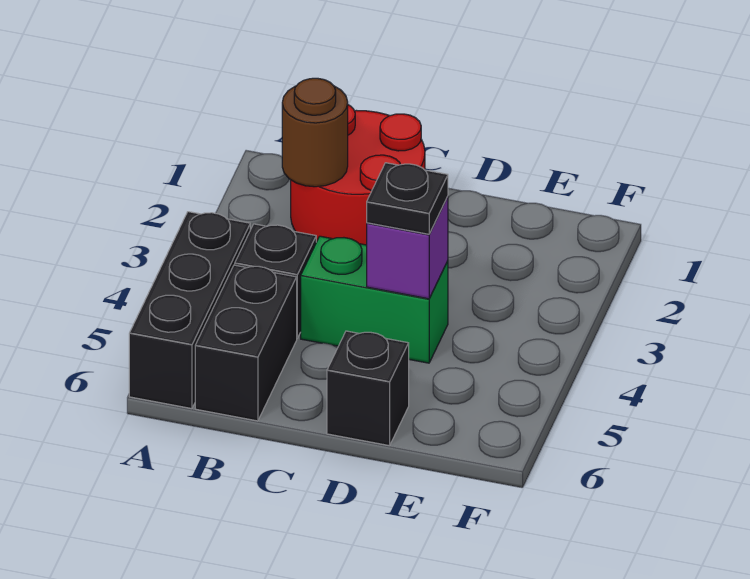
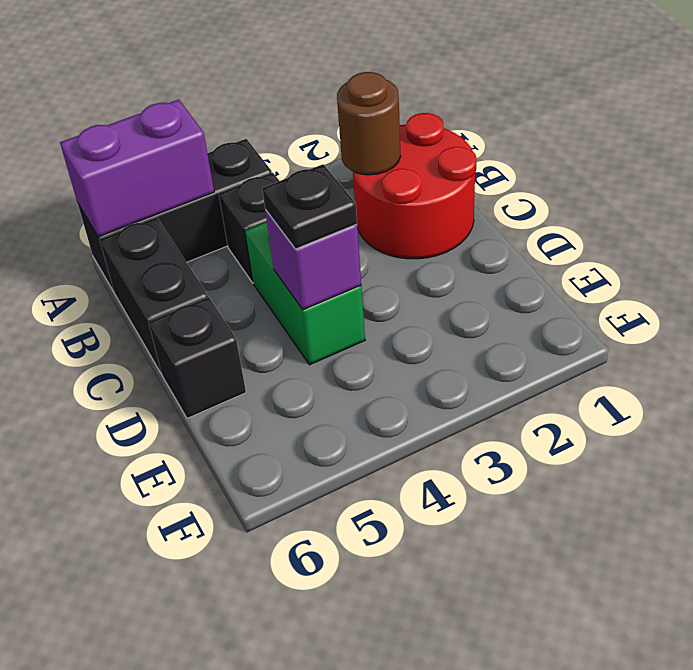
none -> purple brick A5:A6 level 2
black brick B5:B6 level 1 -> black brick B6:C6 level 1

